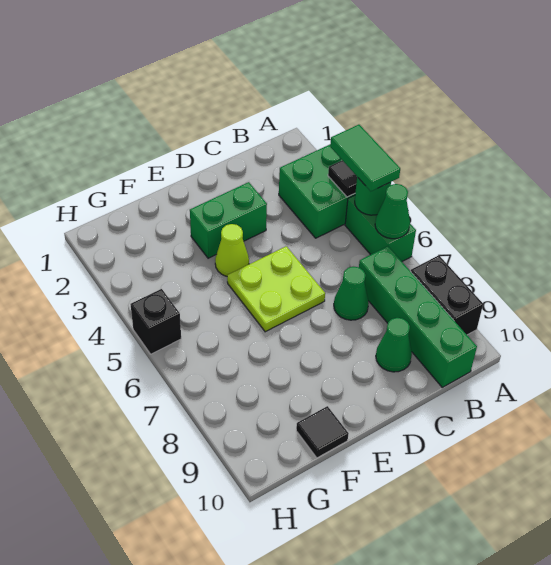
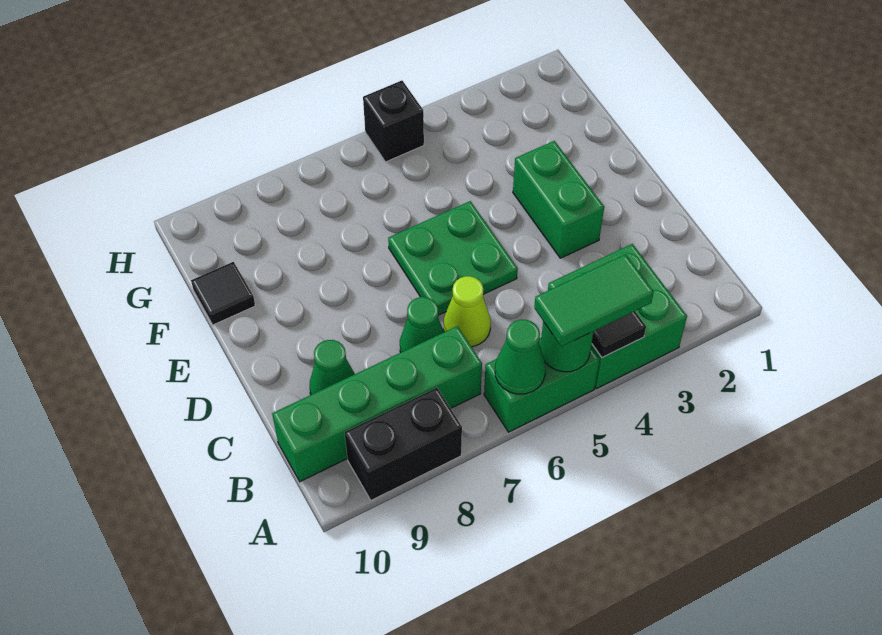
lime plate D5:E6 level 1 -> green plate D5:E6 level 1
lime cone E4 level 1 -> lime cone C6 level 1

